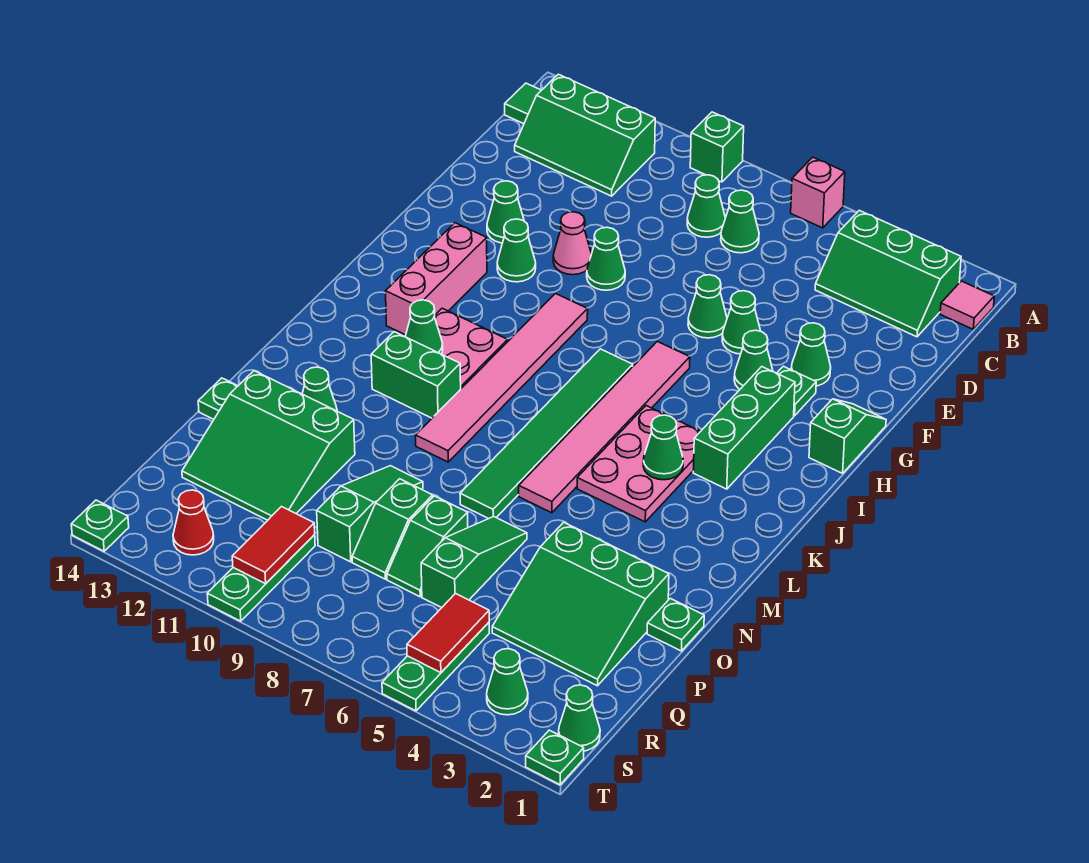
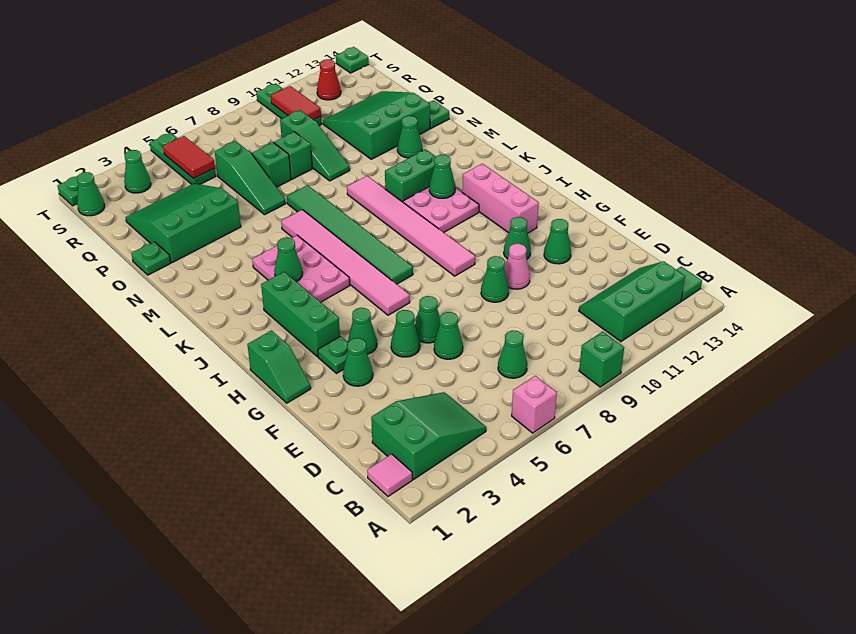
green slope B2:C4 level 1 top B -> green slope B2:C4 level 1 top 2
green cone C8 level 1 -> green cone E6 level 1

